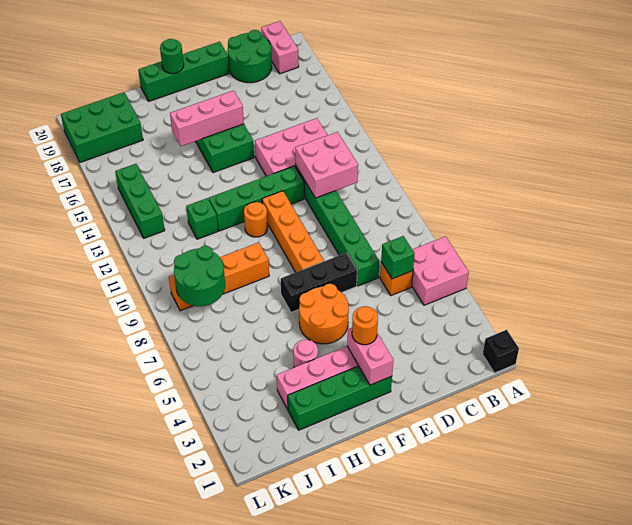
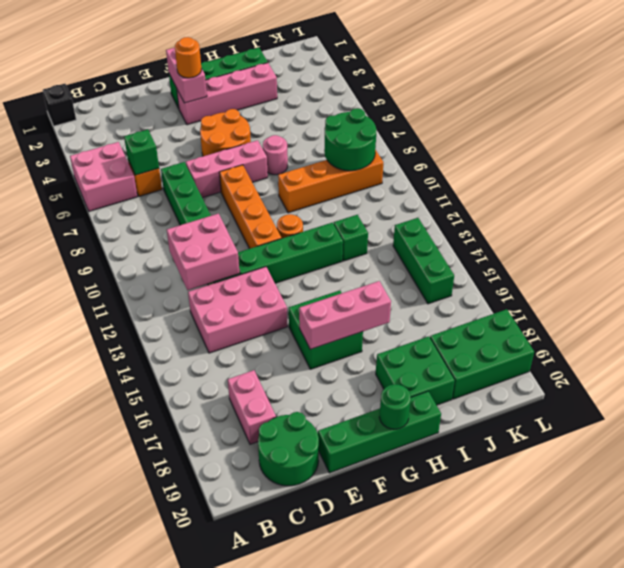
pink brick B19:B20 level 1 -> pink brick C17:C18 level 1
black brick E7:G7 level 1 -> pink brick E7:G7 level 1
pink round brick H4 level 1 -> pink round brick H7 level 1
none -> green brick H18:I19 level 1

